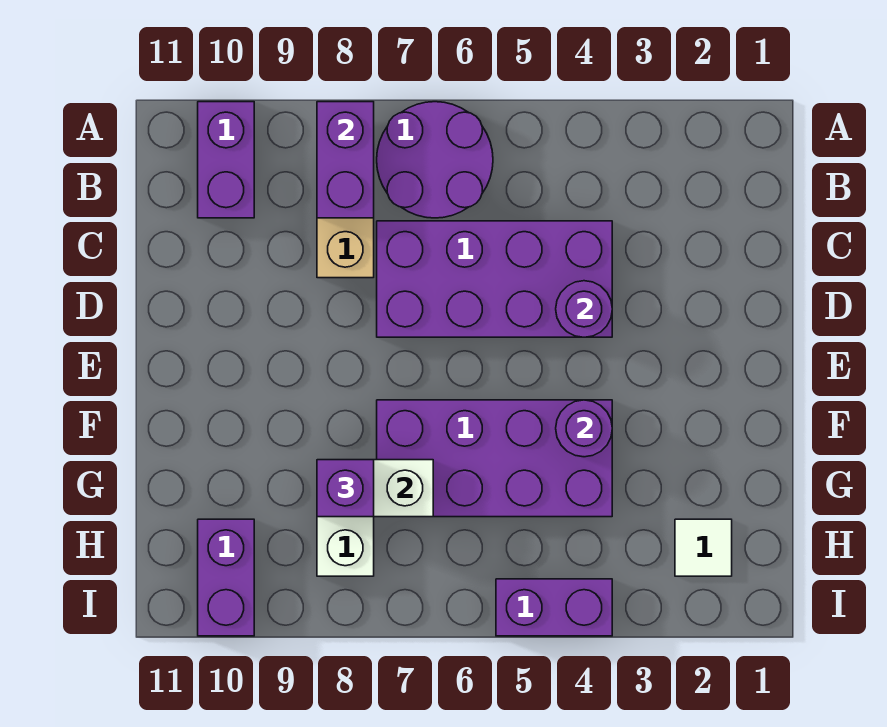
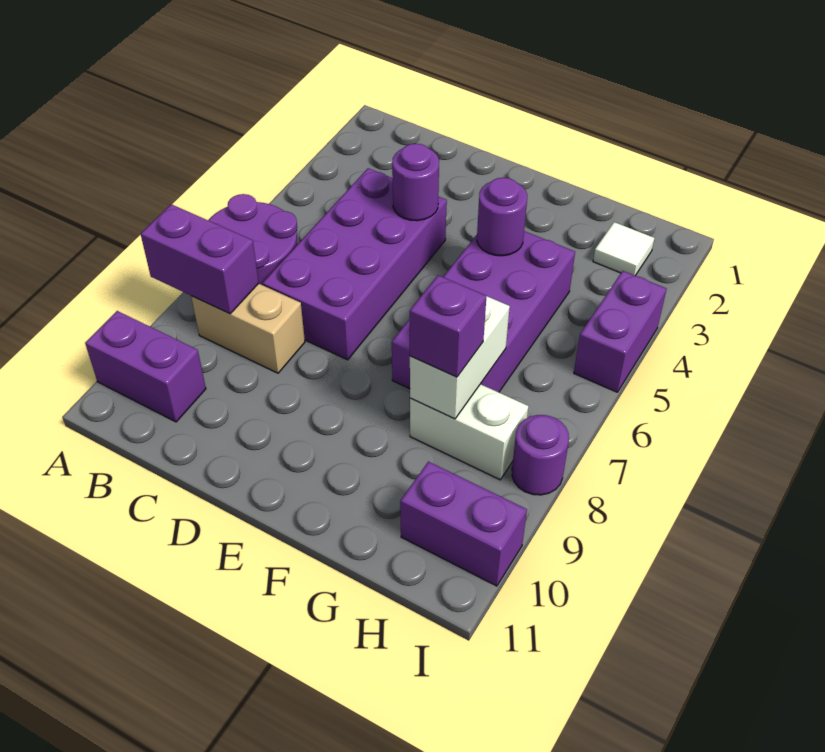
none -> purple round brick I8 level 1

